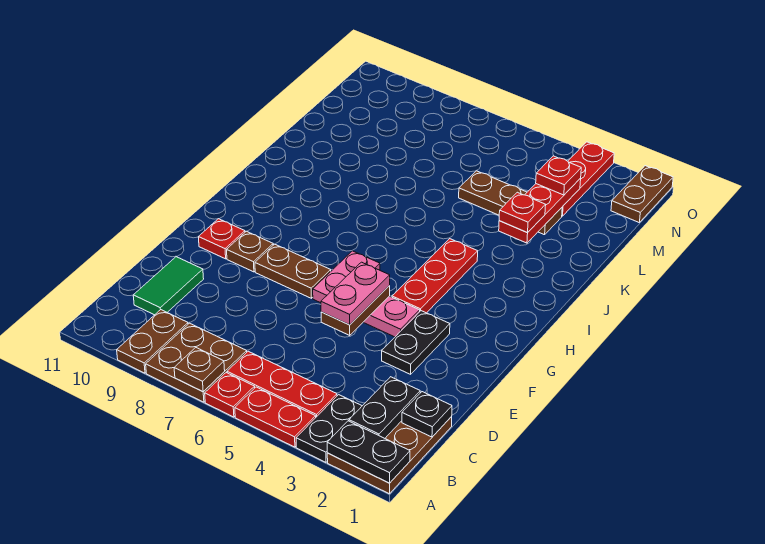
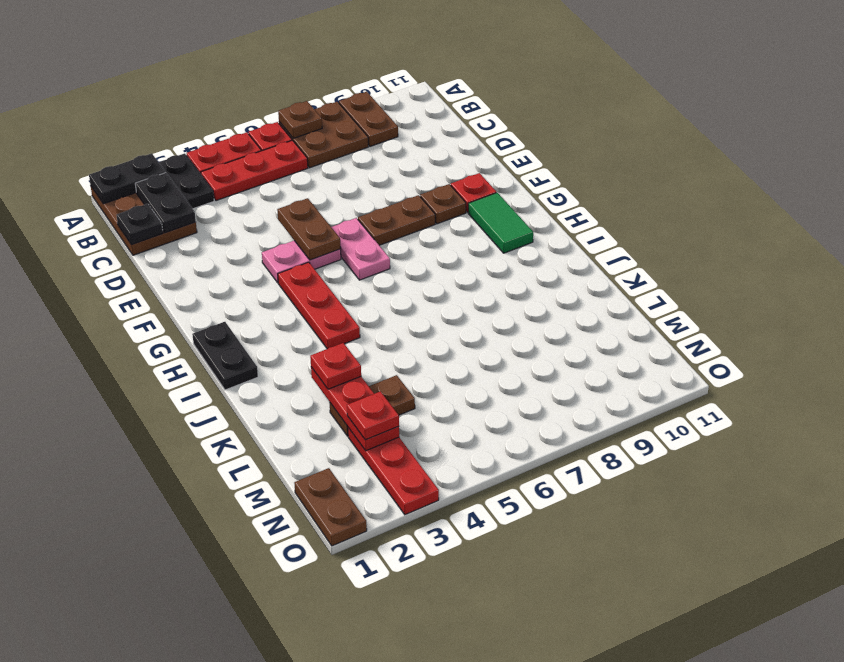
green tile C10:D10 level 1 -> green tile G10:H10 level 1
black plate E3:F3 level 1 -> black plate H1:I1 level 1
pink plate E5:F5 level 3 -> none
brown plate L3:L5 level 1 -> brown plate L3:L4 level 1

